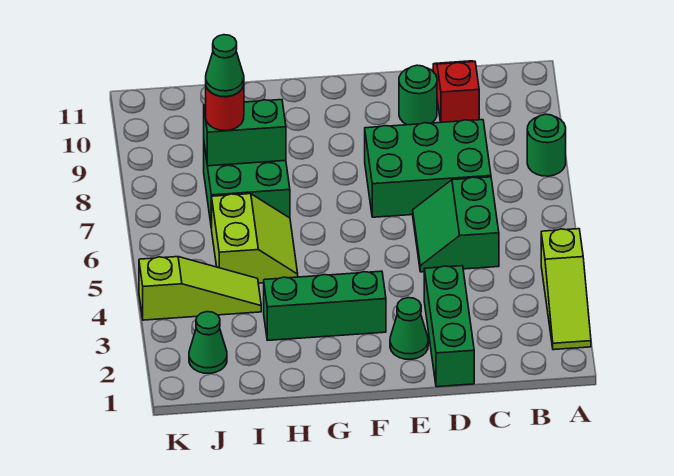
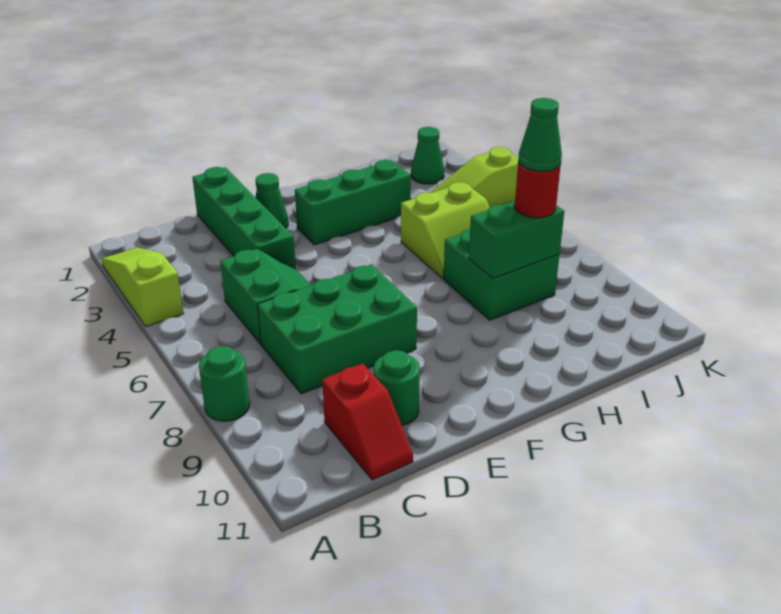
green brick D1:D3 level 1 -> green brick D1:D4 level 1
lime slope H5:I6 level 1 top I -> lime slope H5:I6 level 1 top 5

